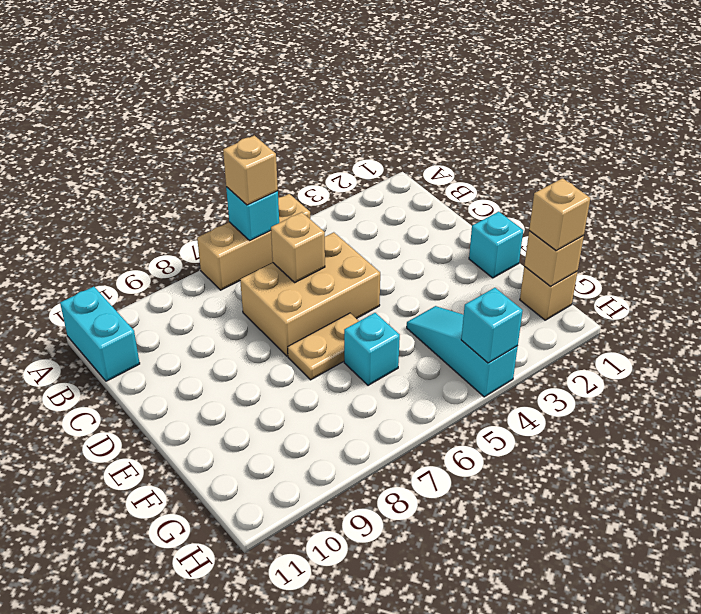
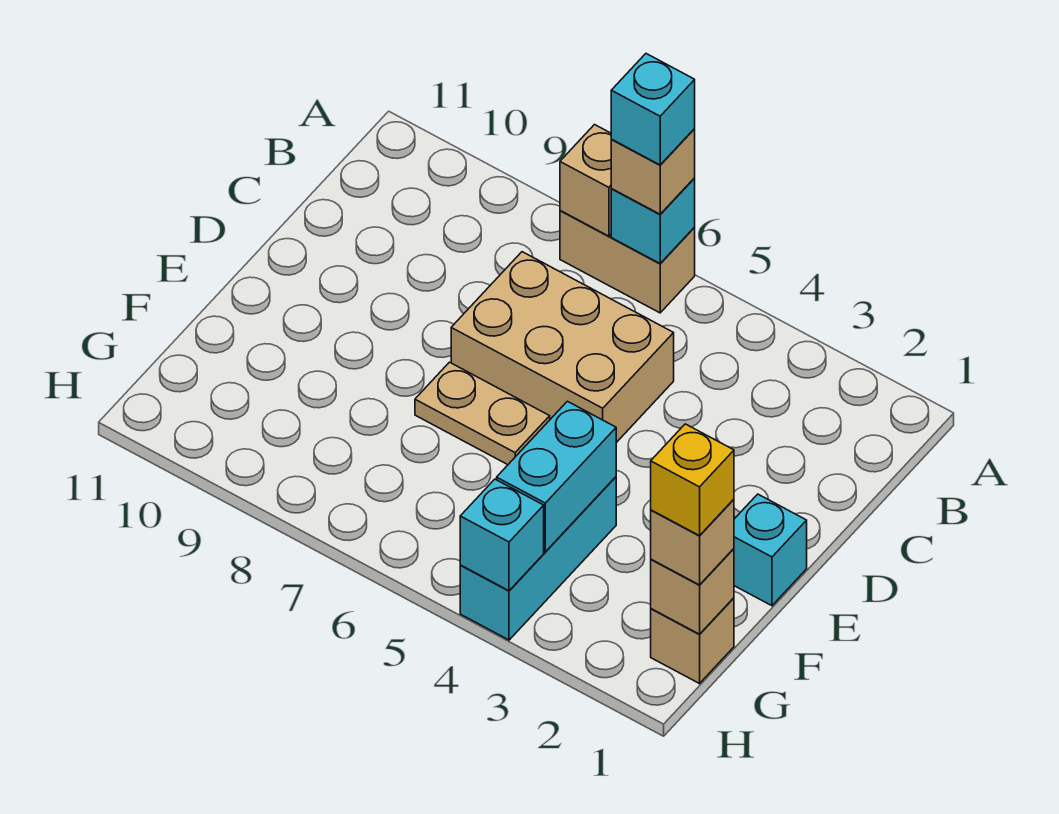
tan brick A5:A7 level 1 -> tan brick A6:A7 level 1
cyan brick A11:B11 level 1 -> cyan brick F4:G4 level 2
tan brick C6 level 2 -> tan brick A7 level 2
cyan slope F4:H4 level 1 top H -> cyan brick F4:H4 level 1
cyan brick F6 level 1 -> cyan brick A6 level 4
none -> yellow brick G1 level 4

